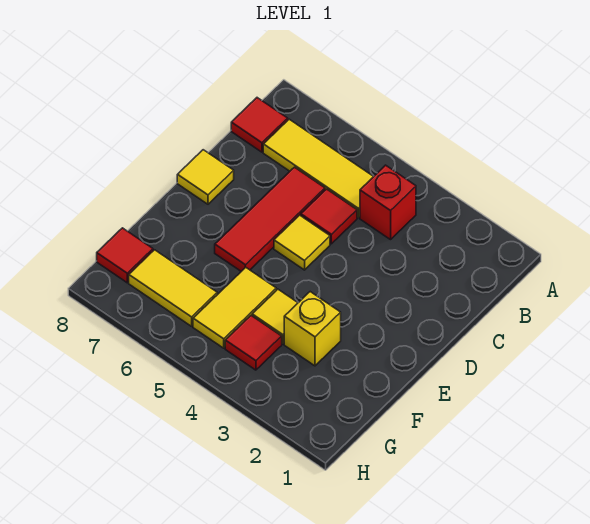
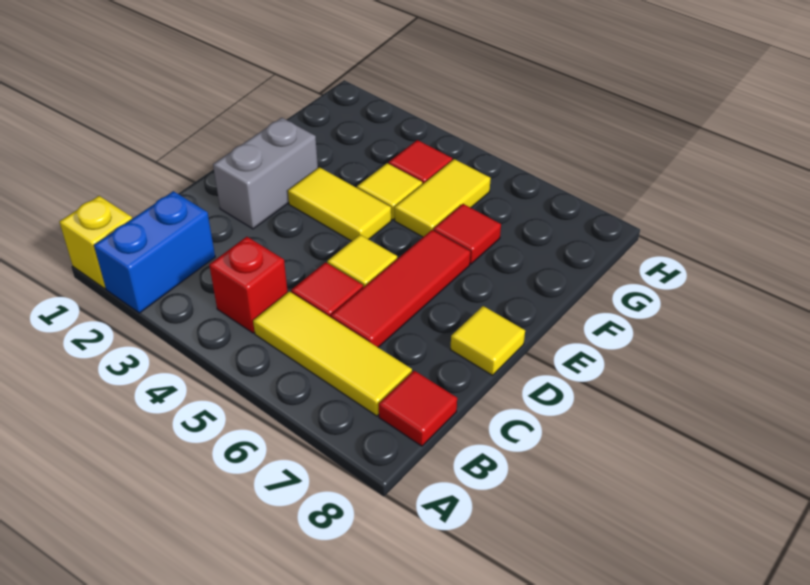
none -> blue brick A2:B2 level 1
none -> grey brick D2:E2 level 1
yellow brick F3 level 1 -> yellow brick A1 level 1
yellow tile G6:G7 level 1 -> yellow tile E3:E4 level 1
red tile G8 level 1 -> red tile F6 level 1

